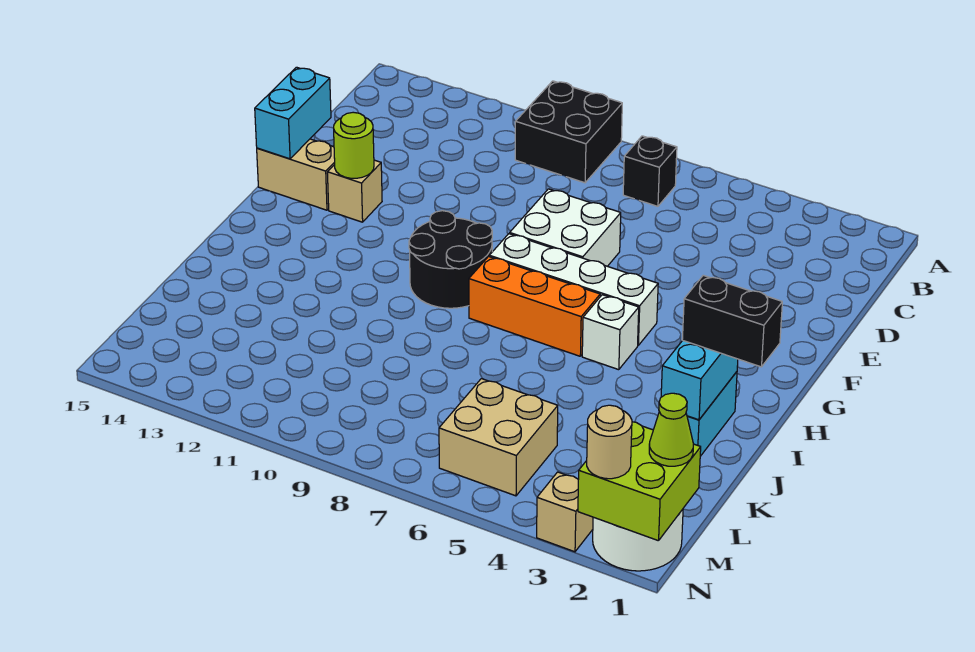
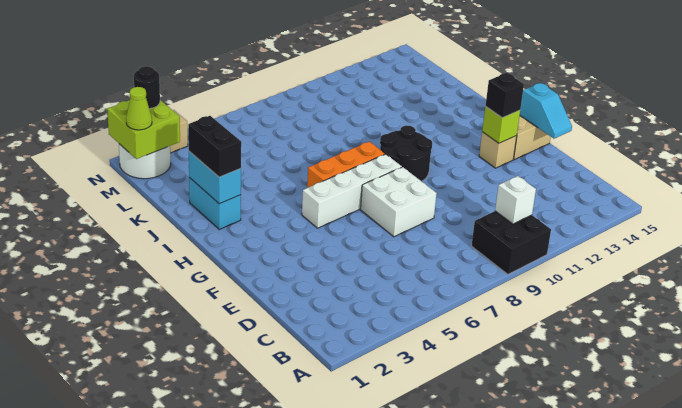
black brick B7 level 1 -> black brick F13 level 3
cyan brick E15:F15 level 2 -> cyan slope E15:F15 level 2 top F
lime round brick F13 level 2 -> lime brick F13 level 2
white brick H5 level 1 -> white brick B10 level 2
black brick I1:I2 level 3 -> black brick I2:J2 level 3
tan brick L5:M6 level 1 -> none
tan round brick N2 level 3 -> black round brick N2 level 3

